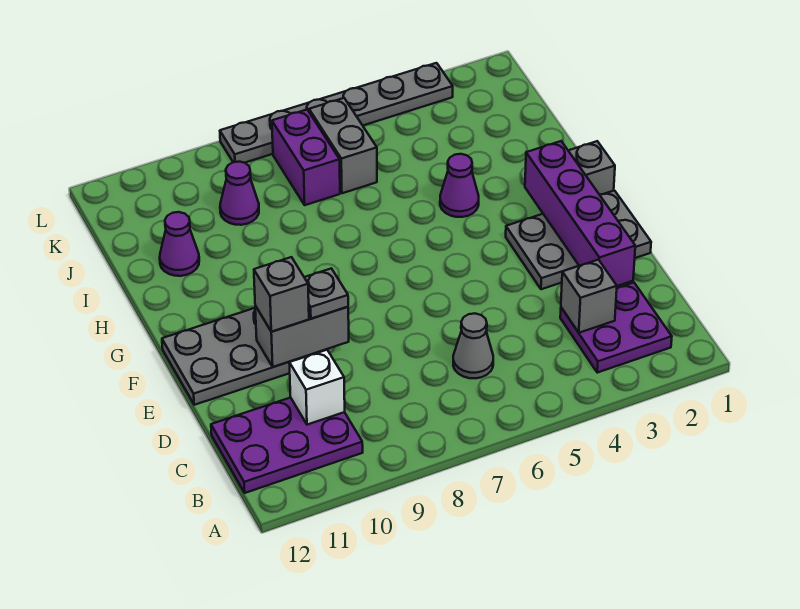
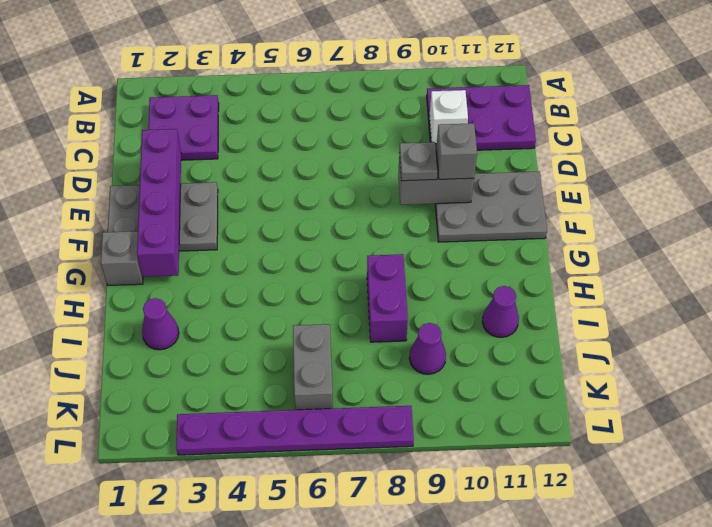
grey brick C3 level 2 -> none
grey cone C6 level 1 -> none
purple cone H4 level 1 -> purple cone I2 level 1
purple brick J7:K7 level 1 -> purple brick H8:I8 level 1
grey plate L3:L8 level 1 -> purple plate L3:L8 level 1

